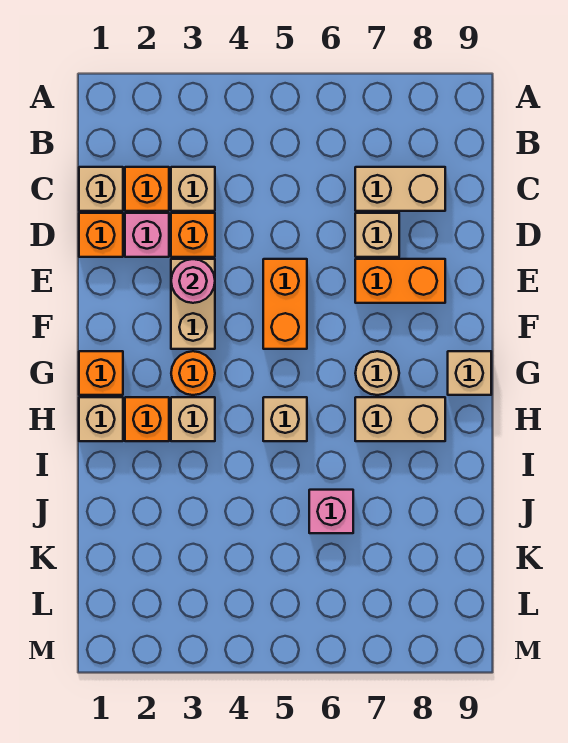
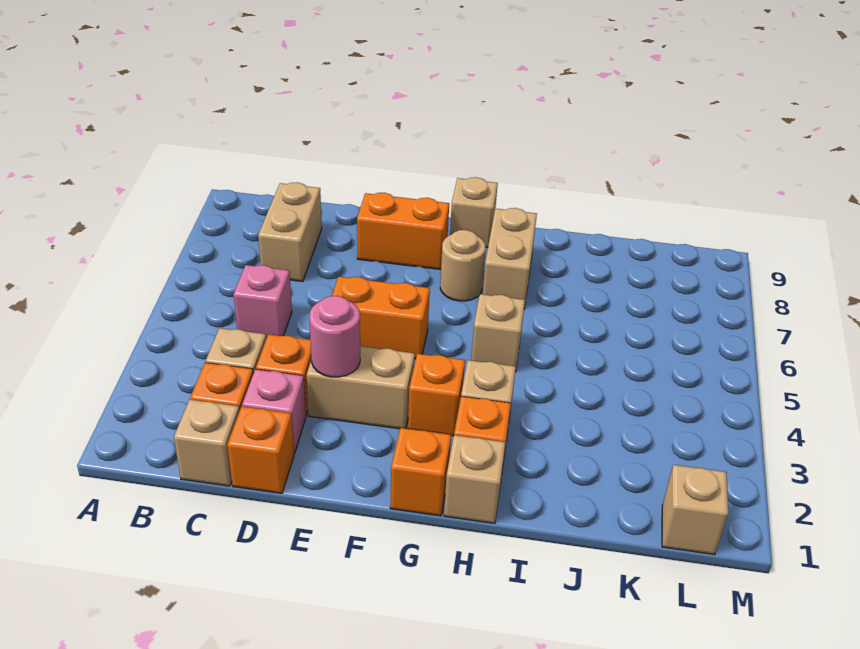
tan brick D7 level 1 -> tan brick L1 level 1
orange brick E7:E8 level 1 -> orange brick E8:F8 level 1
orange round brick G3 level 1 -> orange brick G3 level 1
pink brick J6 level 1 -> pink brick C5 level 1

